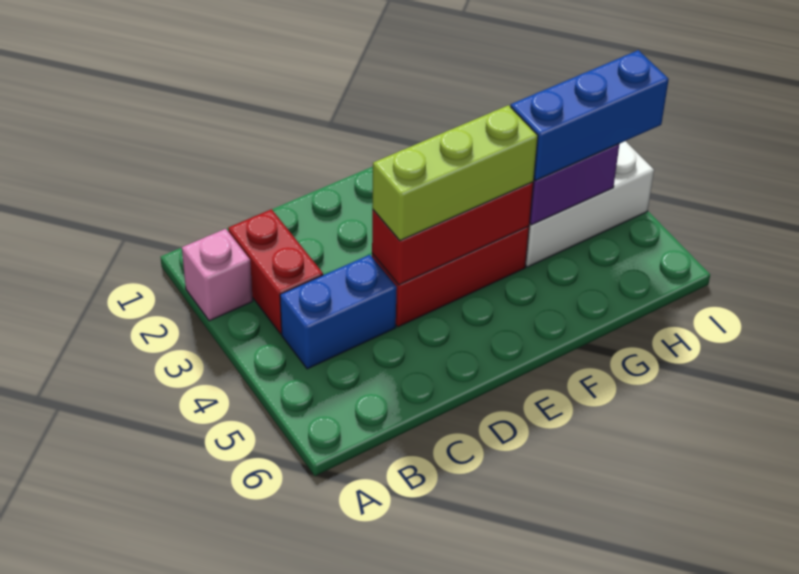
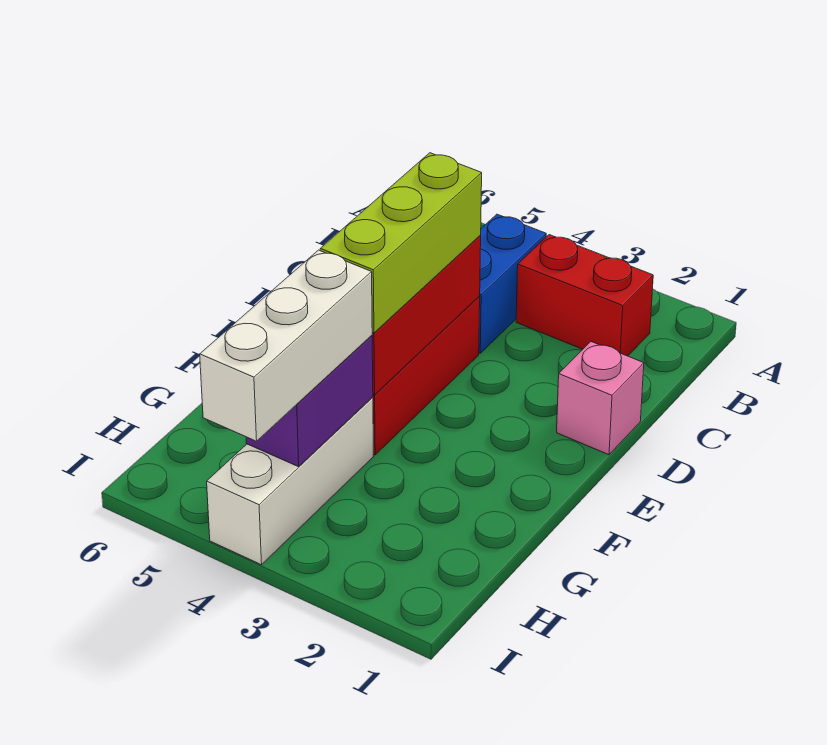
pink brick A2 level 1 -> pink brick D1 level 1
blue brick G4:I4 level 3 -> white brick G4:I4 level 3

